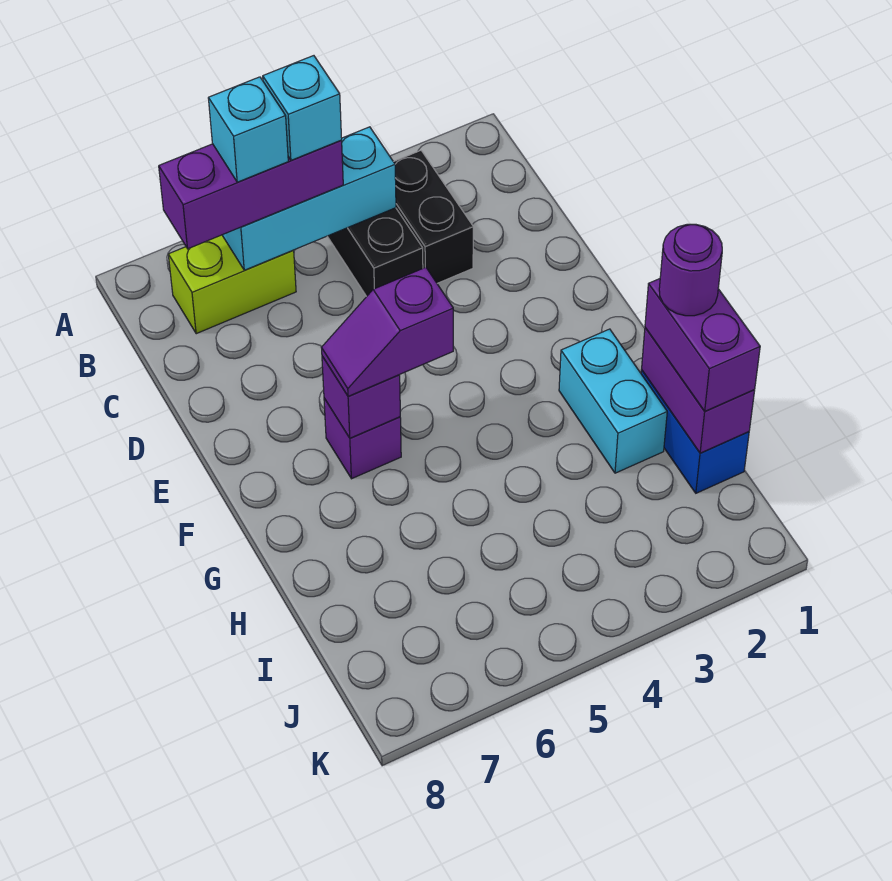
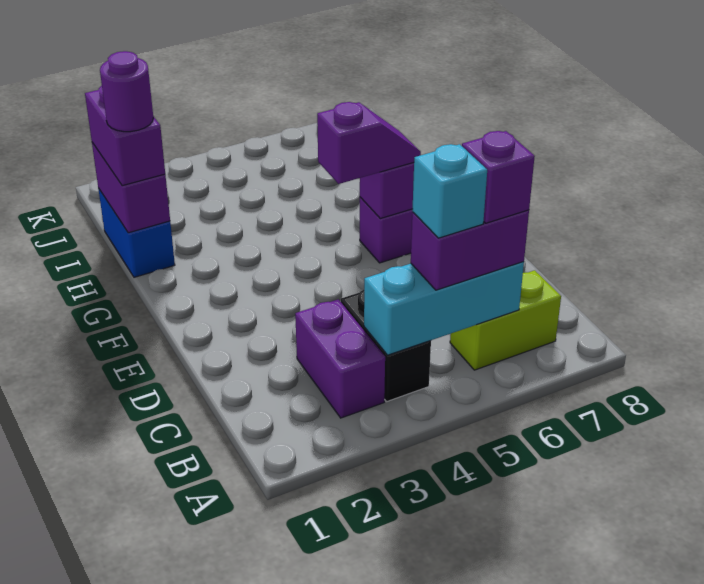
black brick B3:C3 level 1 -> purple brick B3:C3 level 1
purple brick B5:B7 level 3 -> purple brick B5:B6 level 3
cyan brick B6 level 4 -> purple brick B6 level 4
cyan brick G2:H2 level 1 -> none

